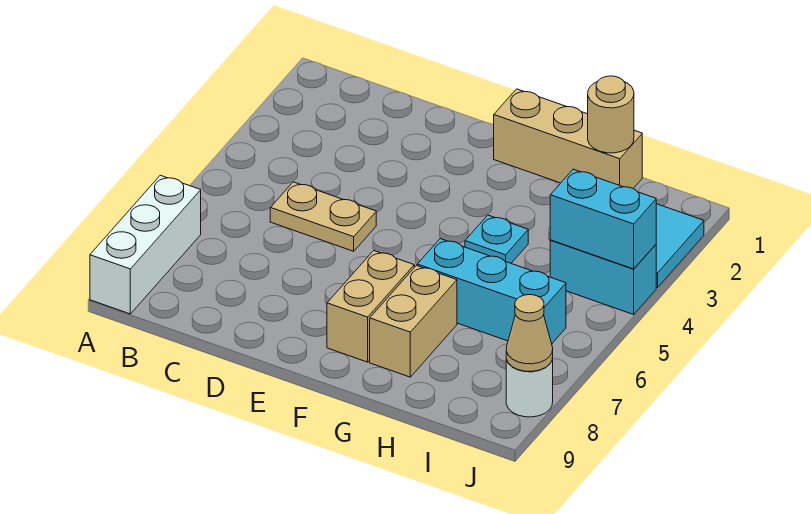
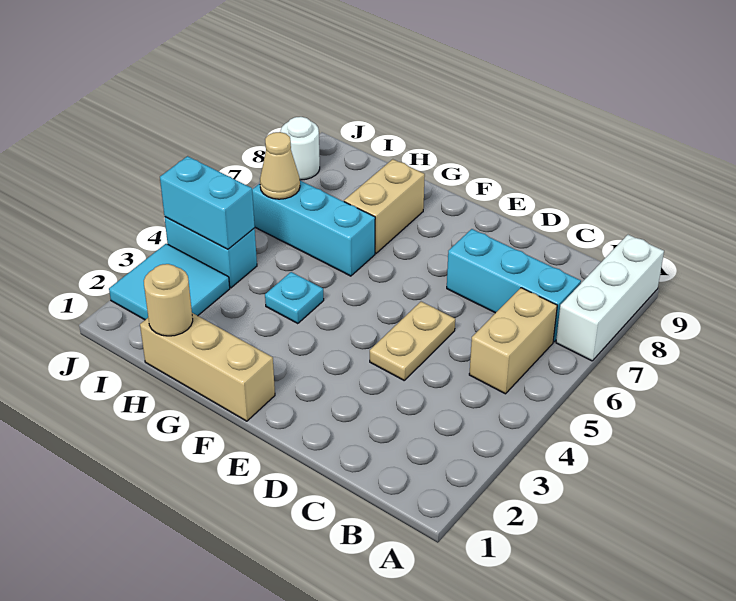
none -> cyan brick B7:D7 level 1
tan plate C5:D5 level 1 -> tan plate D4:D5 level 1
tan brick F7:F8 level 1 -> tan brick B5:B6 level 1
tan cone J8 level 2 -> tan cone I6 level 2

